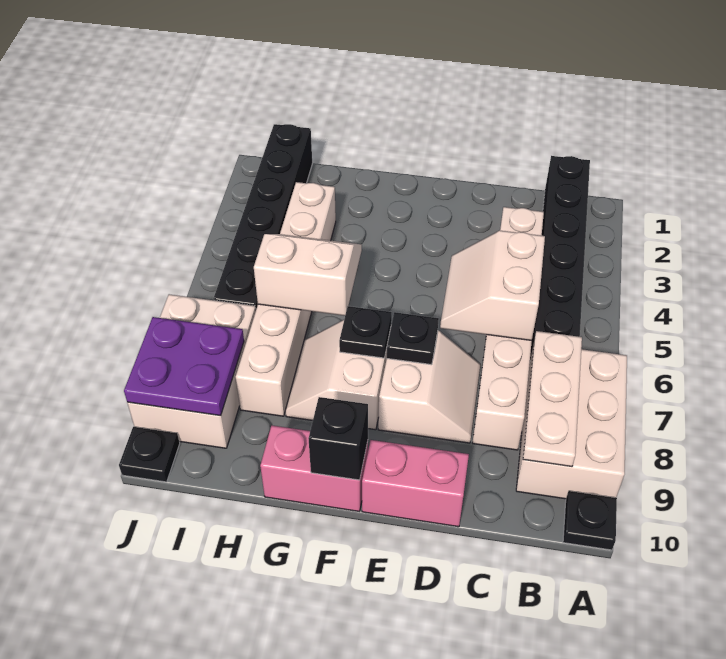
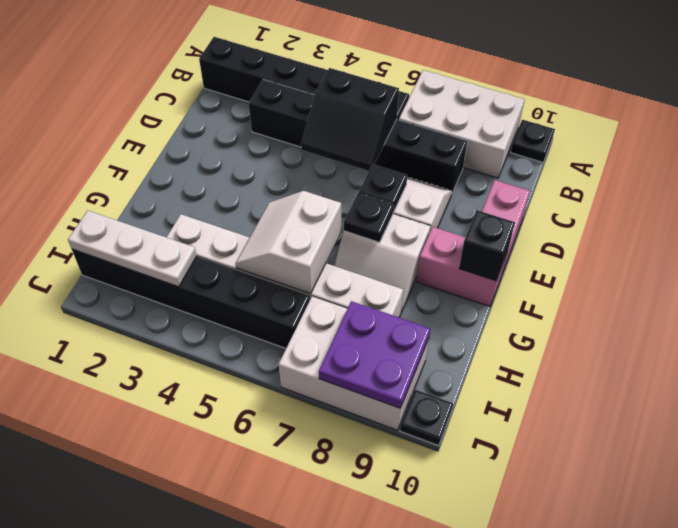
white plate B7:B9 level 2 -> white plate I1:I3 level 2
white brick C3:C8 level 1 -> black brick C3:C8 level 1
white slope C5:D6 level 2 top C -> black slope C5:D6 level 2 top C
pink brick F10:G10 level 1 -> pink brick F9:F10 level 1

